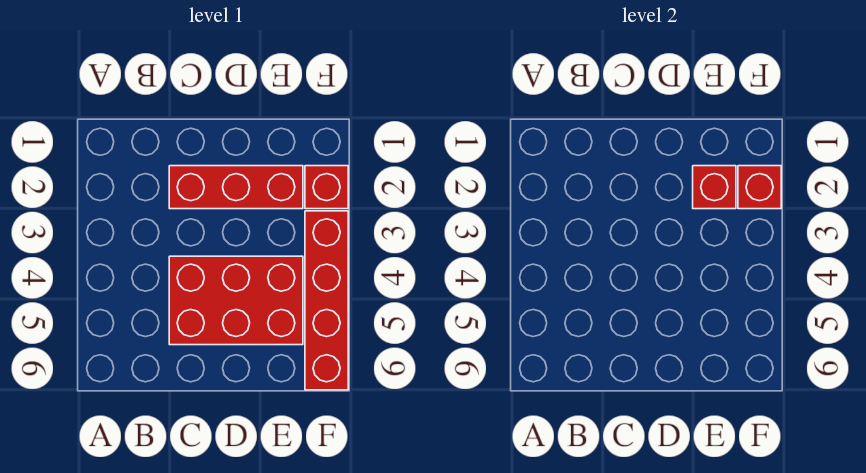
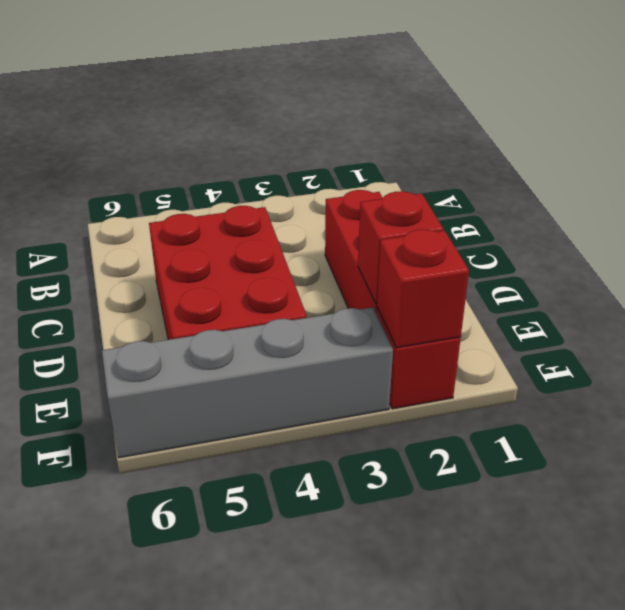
red brick F3:F6 level 1 -> grey brick F3:F6 level 1

